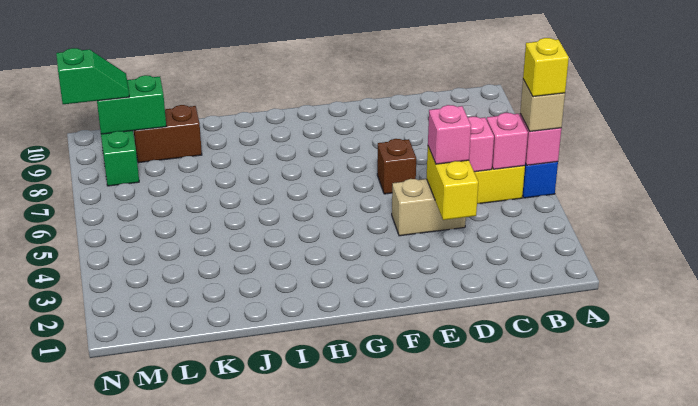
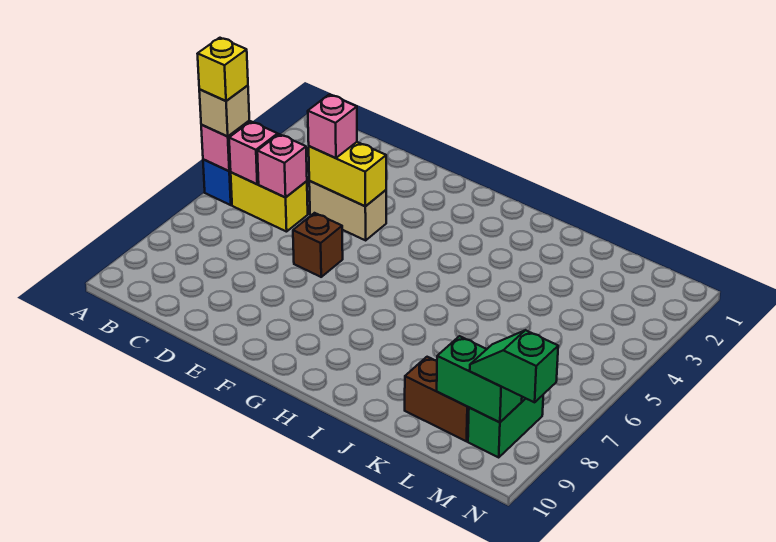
yellow brick D3:D4 level 2 -> yellow brick D4:E4 level 2

